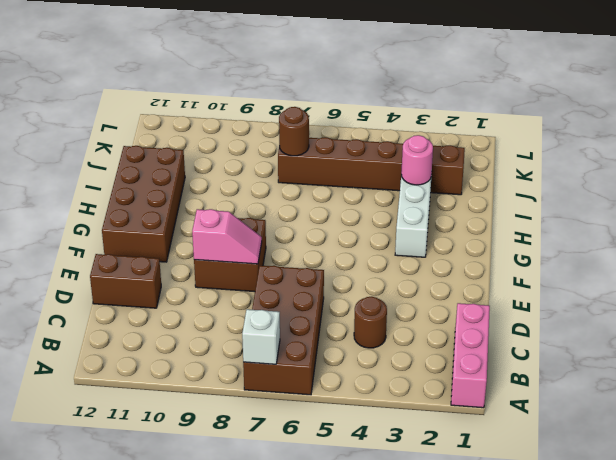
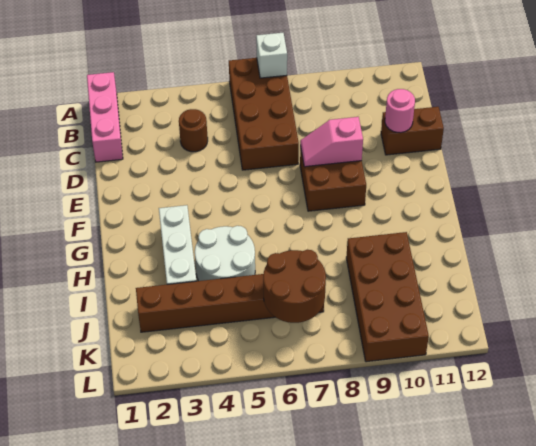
brown brick F11:I12 level 1 -> brown brick I9:L10 level 1
none -> white round brick H4:I5 level 1
pink round brick I3 level 2 -> pink round brick D11 level 2
brown round brick J7 level 2 -> brown round brick J6:K7 level 2

